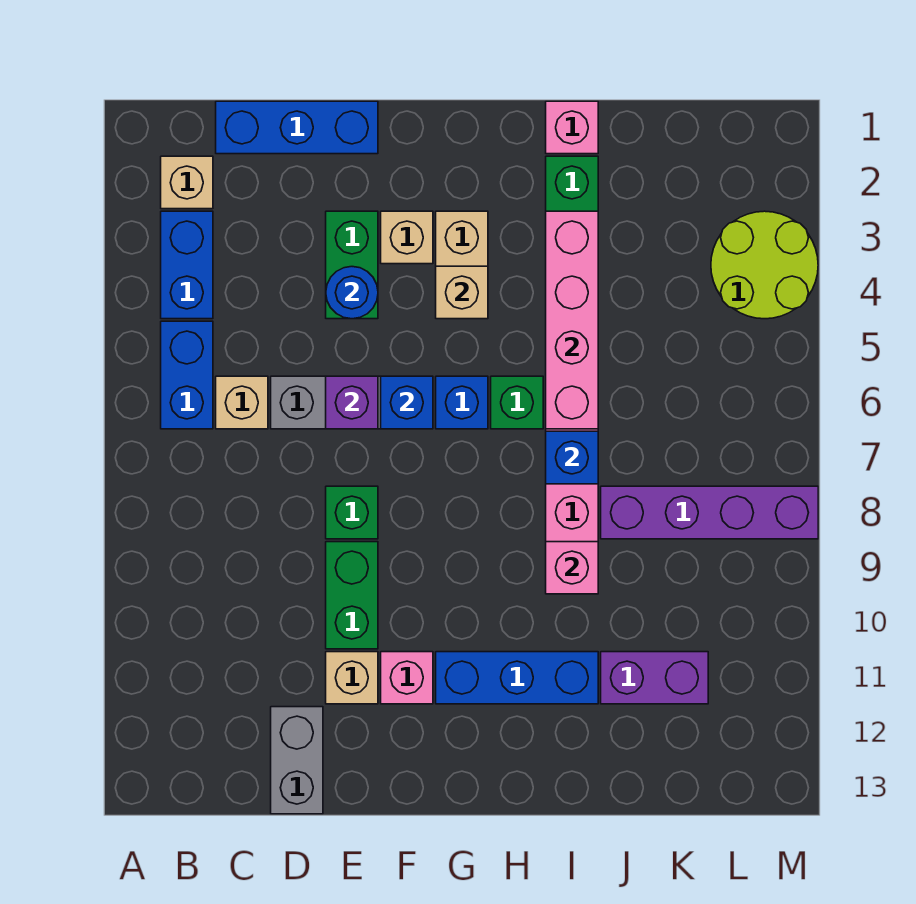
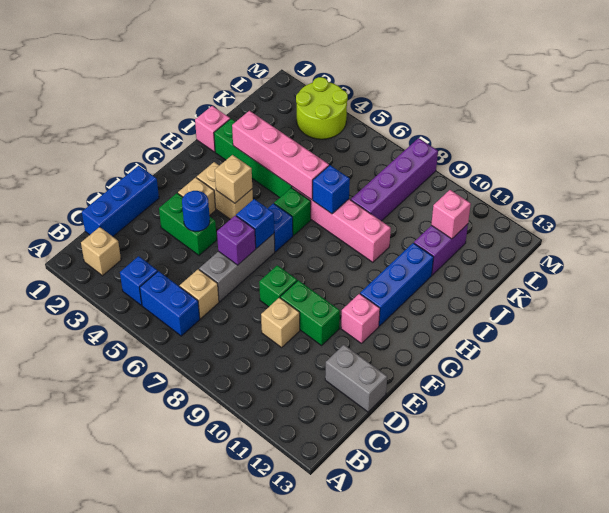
blue brick B3:B4 level 1 -> blue brick B4 level 1
tan brick E11 level 1 -> tan brick D9 level 1
pink brick I9 level 2 -> pink brick K11 level 2

